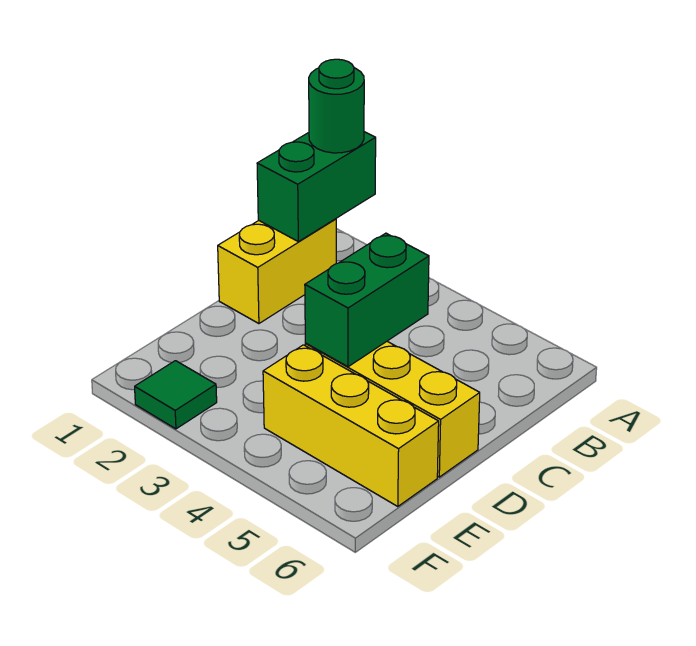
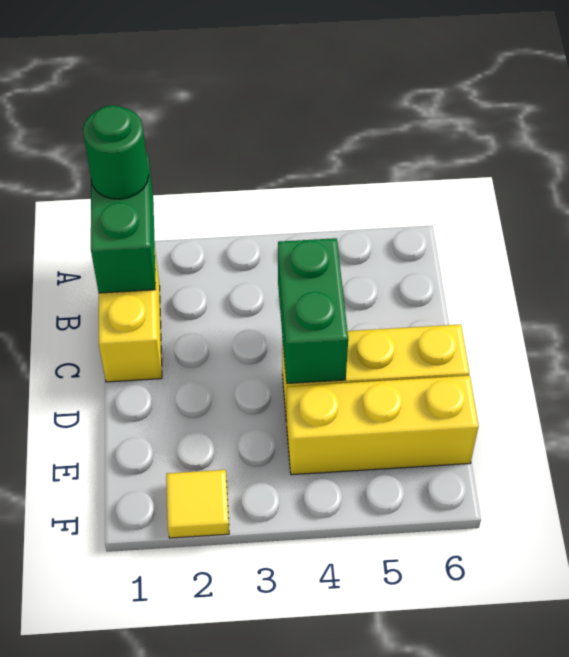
green tile F2 level 1 -> yellow tile F2 level 1

